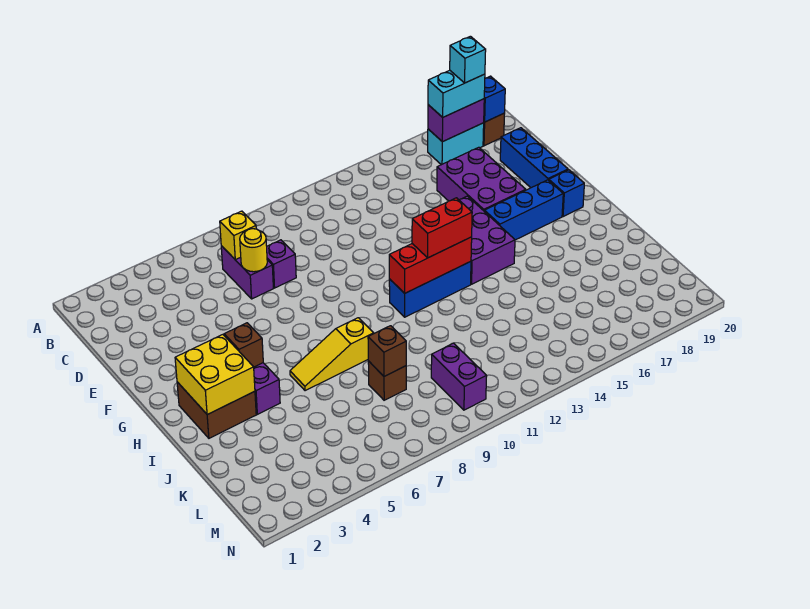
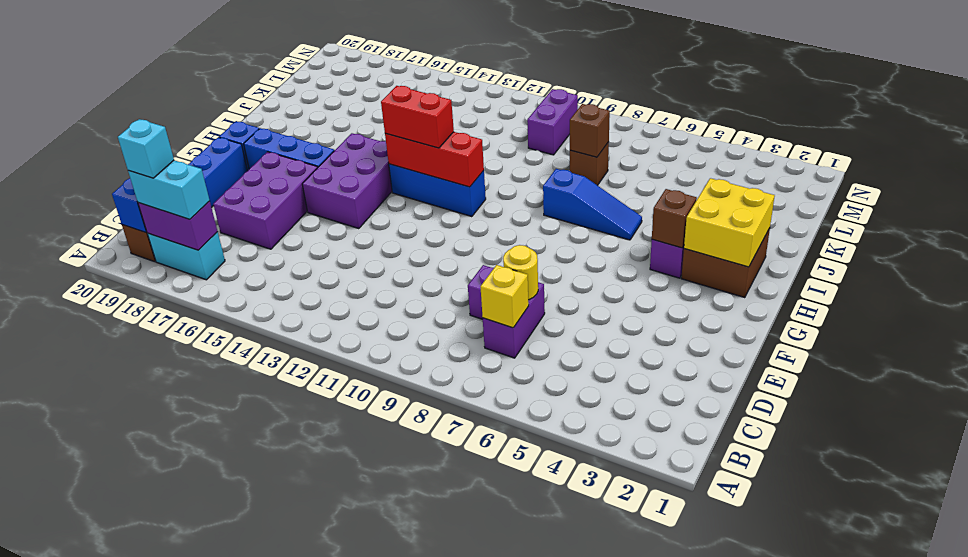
yellow slope I6:I8 level 1 top 8 -> blue slope I6:I8 level 1 top 8

